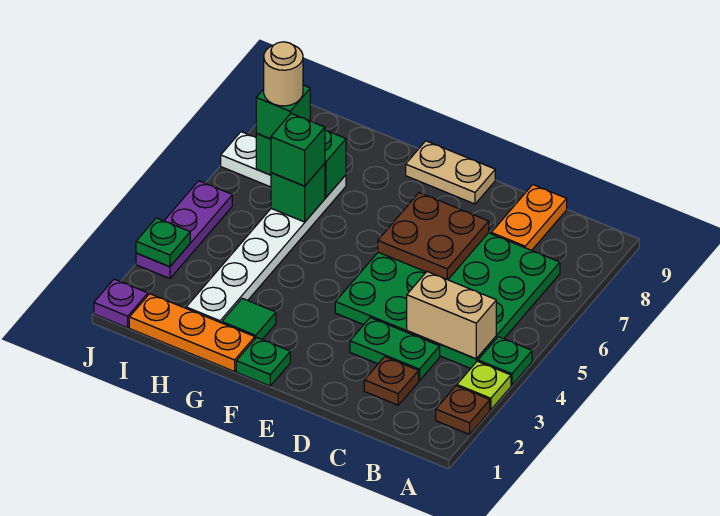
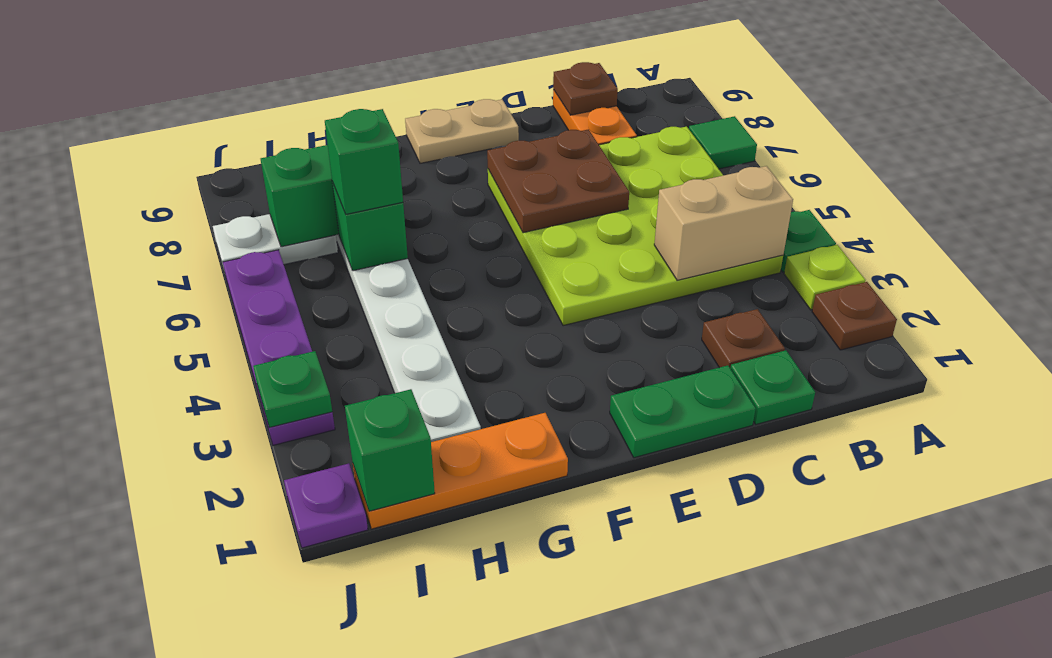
green plate B4:E7 level 1 -> lime plate B4:E7 level 1
green plate C3:D3 level 1 -> green plate D1:E1 level 1
none -> brown plate C9 level 2
green plate F1 level 1 -> green plate C1 level 1
green tile G2 level 1 -> green tile A7 level 1
green brick I7 level 3 -> green brick I1 level 2
tan round brick I7 level 4 -> none
purple plate J3:J5 level 1 -> purple plate J3:J6 level 1

